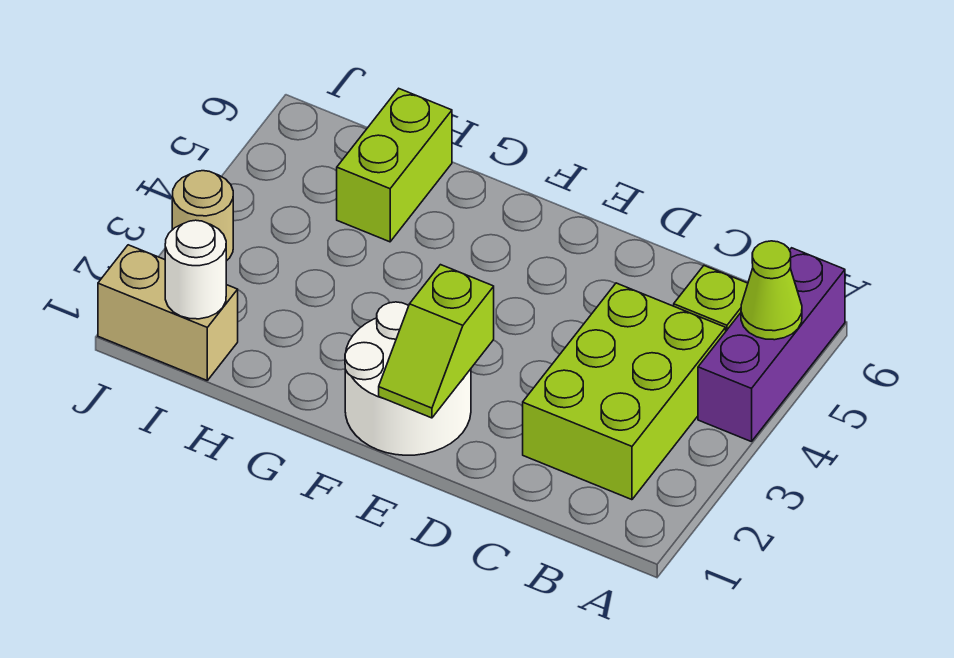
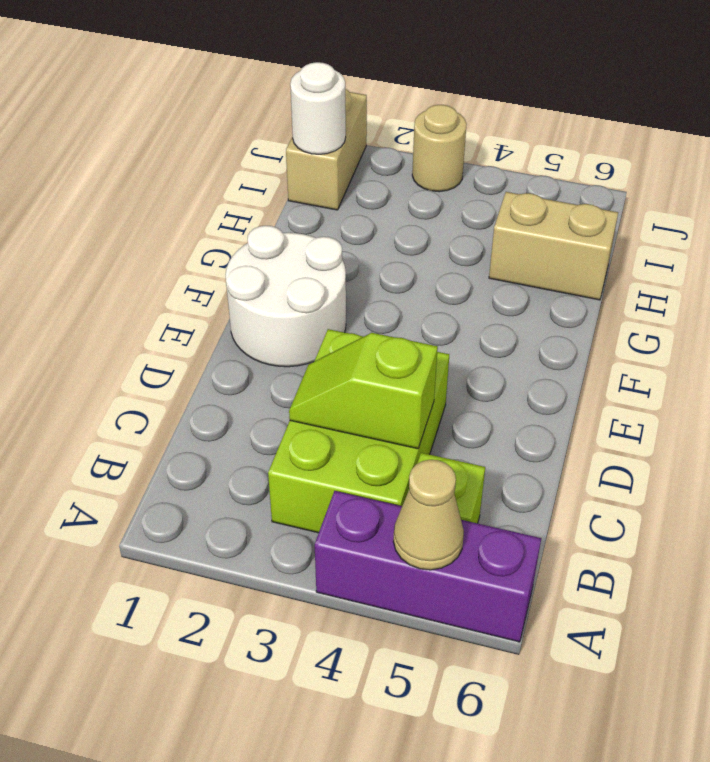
lime cone A5 level 2 -> tan cone A5 level 2
lime brick B2:C4 level 1 -> lime brick B3:D4 level 1
lime slope E1:E2 level 2 top 2 -> lime slope C3:C4 level 2 top 4
lime brick H5:H6 level 1 -> tan brick H5:H6 level 1

